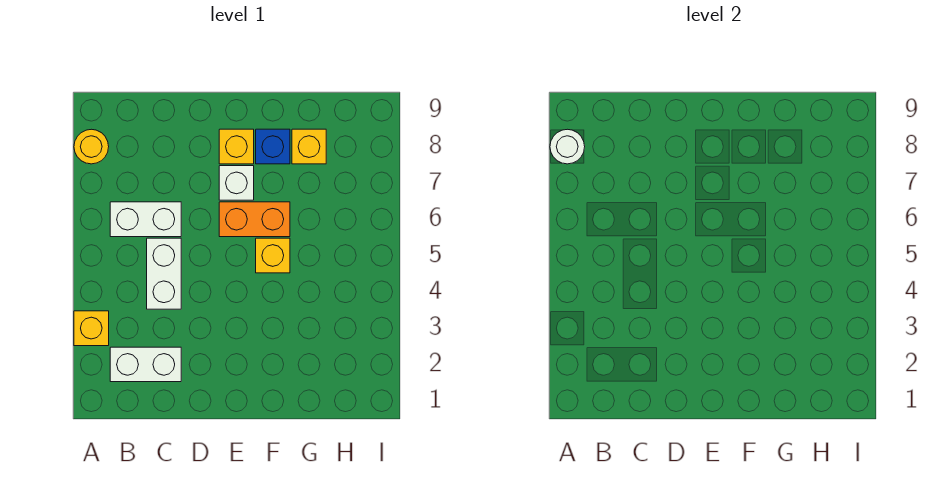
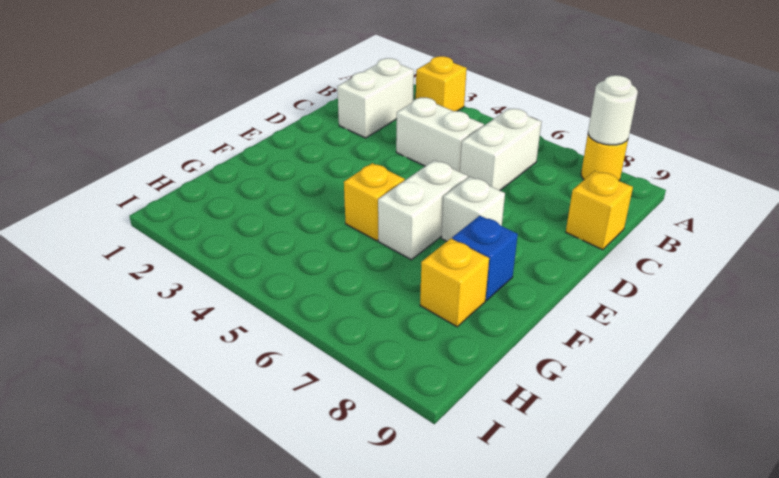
orange brick E6:F6 level 1 -> white brick E6:F6 level 1
yellow brick E8 level 1 -> yellow brick C9 level 1

